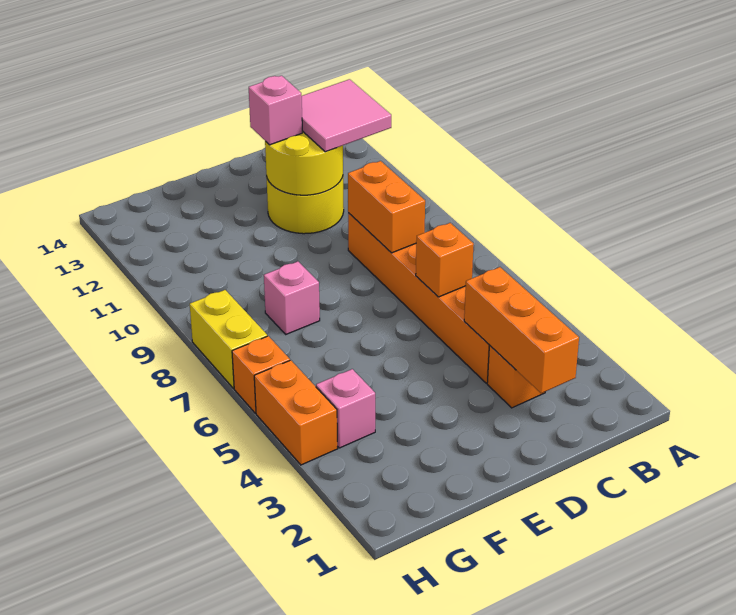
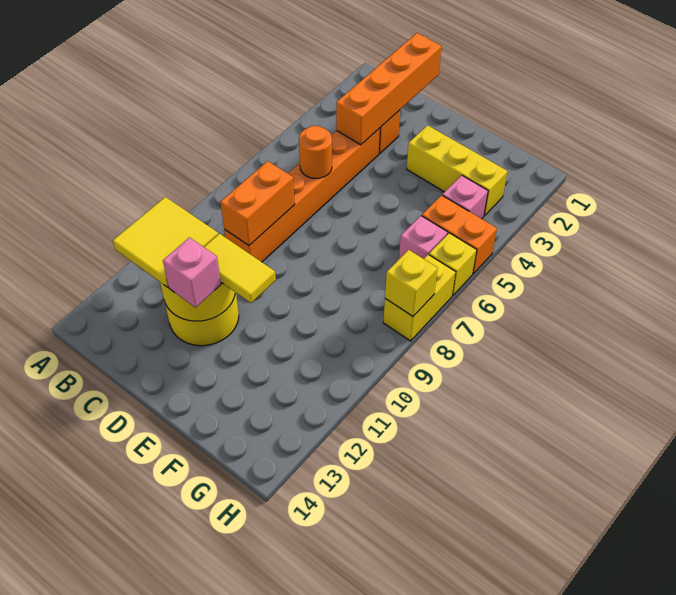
pink tile B11:C12 level 3 -> yellow tile B11:C12 level 3
orange brick C2:C4 level 2 -> orange brick C1:C4 level 2
orange brick C6 level 2 -> orange round brick C6 level 2
none -> yellow tile D11:E11 level 3
none -> yellow brick E3:G3 level 1
pink brick F8 level 1 -> pink brick G6 level 1
orange brick H4:H5 level 1 -> orange brick G5:H5 level 1
orange brick H6 level 1 -> yellow brick H6 level 1
none -> yellow brick H8 level 2

